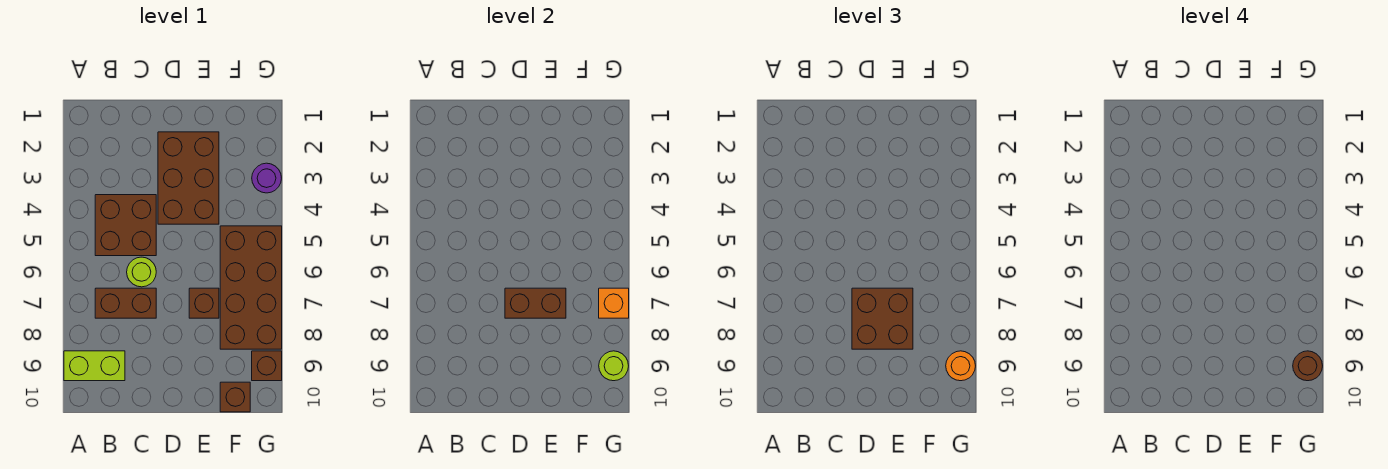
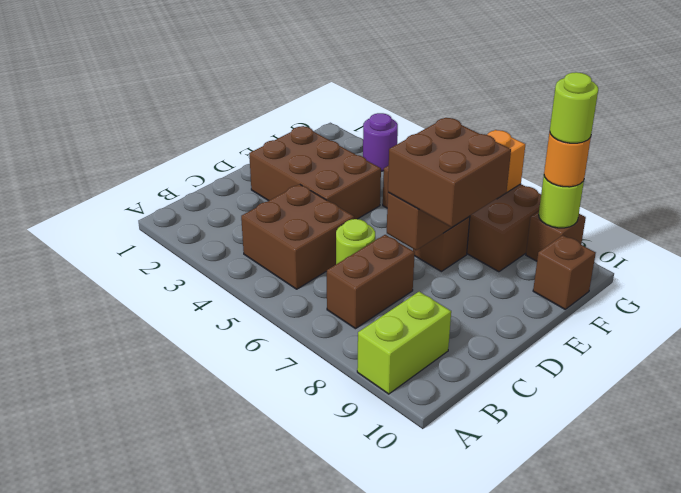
brown round brick G9 level 4 -> lime round brick G9 level 4

